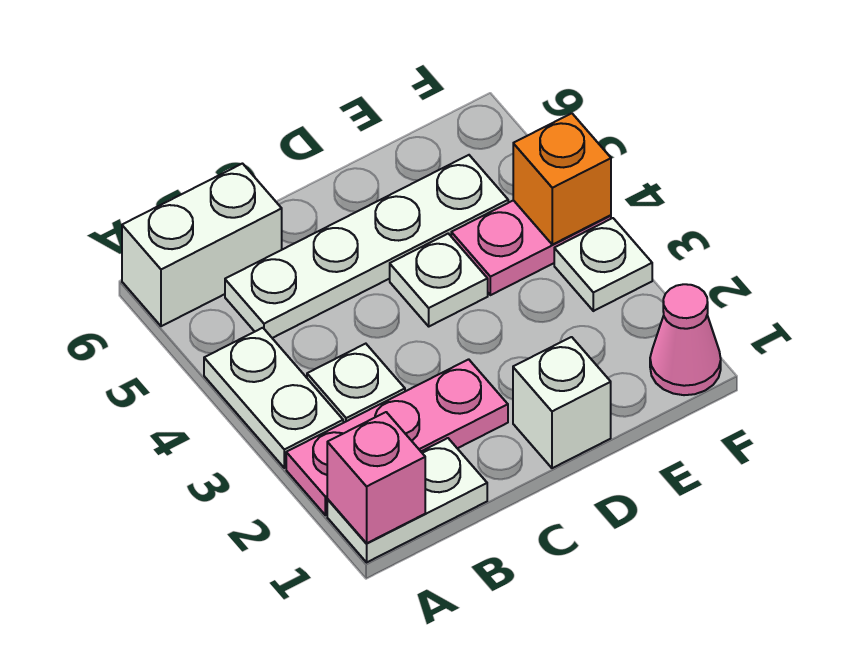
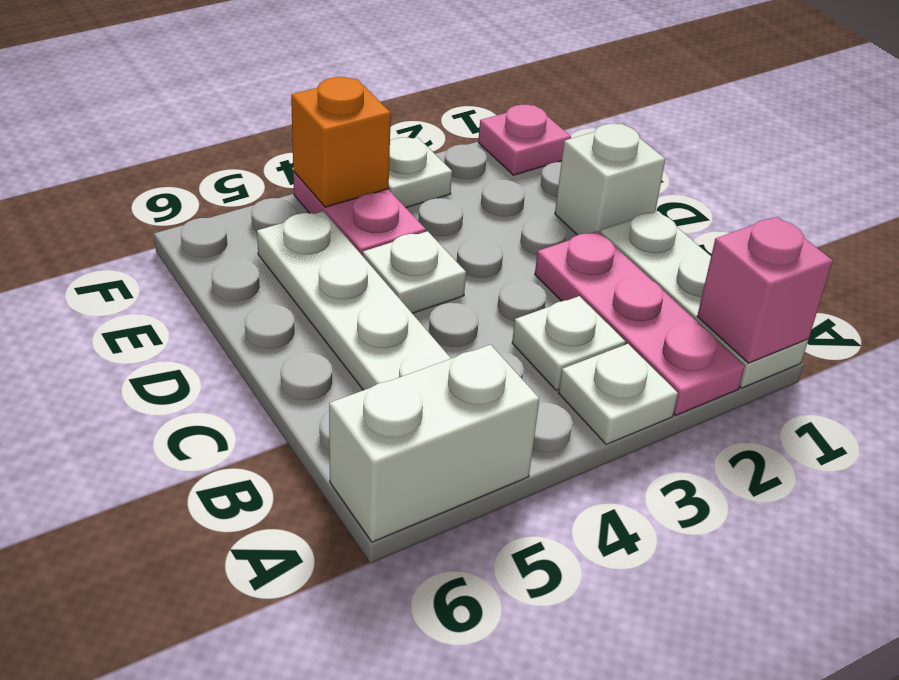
white plate A1:B1 level 1 -> white plate A1:C1 level 1
white plate A3:A4 level 1 -> white plate A3 level 1
white brick A6:B6 level 1 -> white brick A5:A6 level 1
pink cone F1 level 1 -> pink plate F1 level 1

